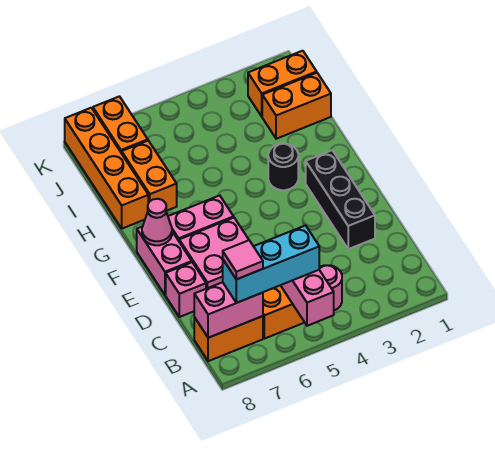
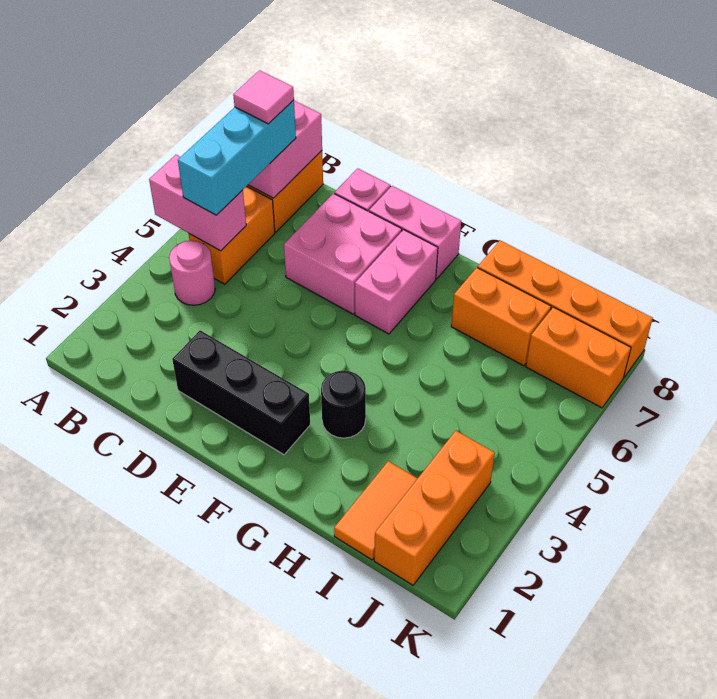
pink cone F8 level 2 -> none
orange brick I1:I2 level 1 -> orange tile I1:I2 level 1
orange brick J1:J2 level 1 -> orange brick J1:J3 level 1

